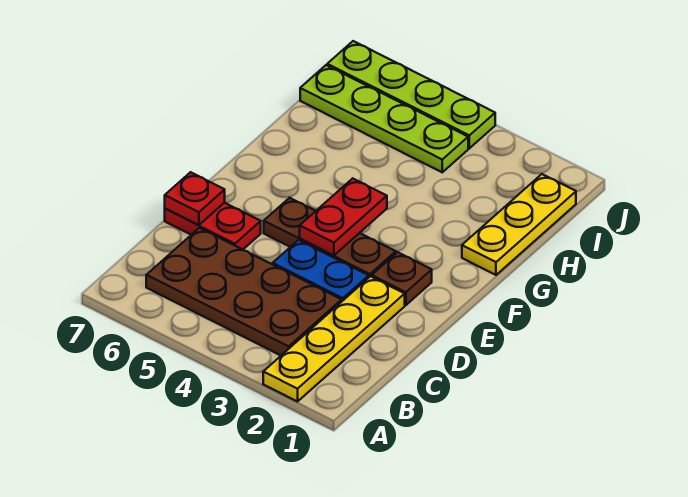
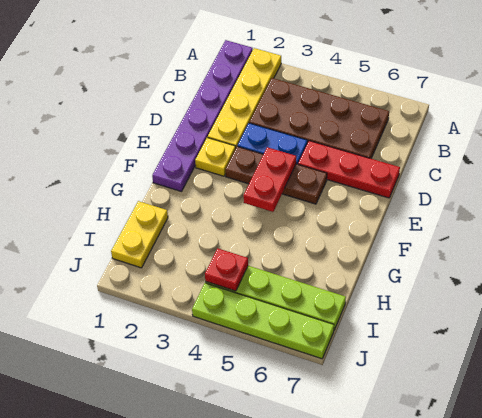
none -> purple plate A1:F1 level 1
red plate D6:D7 level 1 -> red plate D5:D7 level 1
red plate D7 level 2 -> red plate I4 level 2
brown plate E2 level 1 -> yellow plate E2 level 1
yellow plate G1:I1 level 1 -> yellow plate H1:I1 level 1

